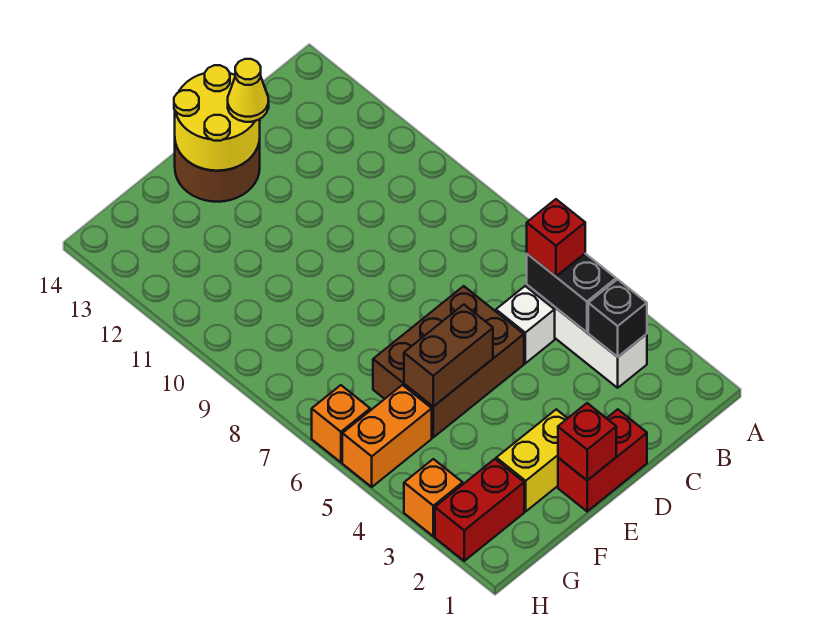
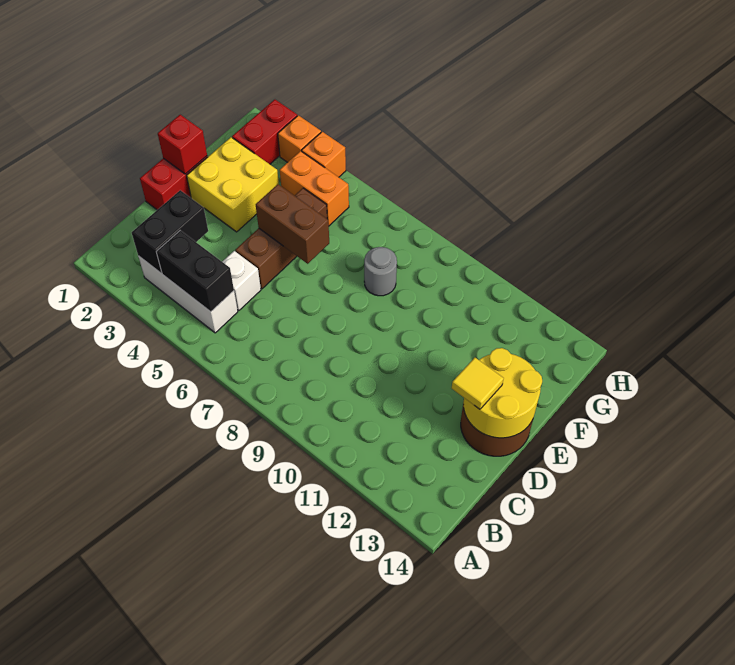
black brick B3 level 2 -> black brick B3:C3 level 2
red brick B5 level 3 -> none
brown brick D5:F6 level 1 -> brown brick D5:F5 level 1
yellow cone D13 level 3 -> yellow tile D13 level 3
yellow brick E2:F2 level 1 -> yellow brick E2:F3 level 1
brown brick E5:F5 level 2 -> brown brick E5:E6 level 2
none -> grey round brick F8 level 1
orange brick G5:H5 level 1 -> orange brick G4:G5 level 1
orange brick H6 level 1 -> orange brick H4 level 1

